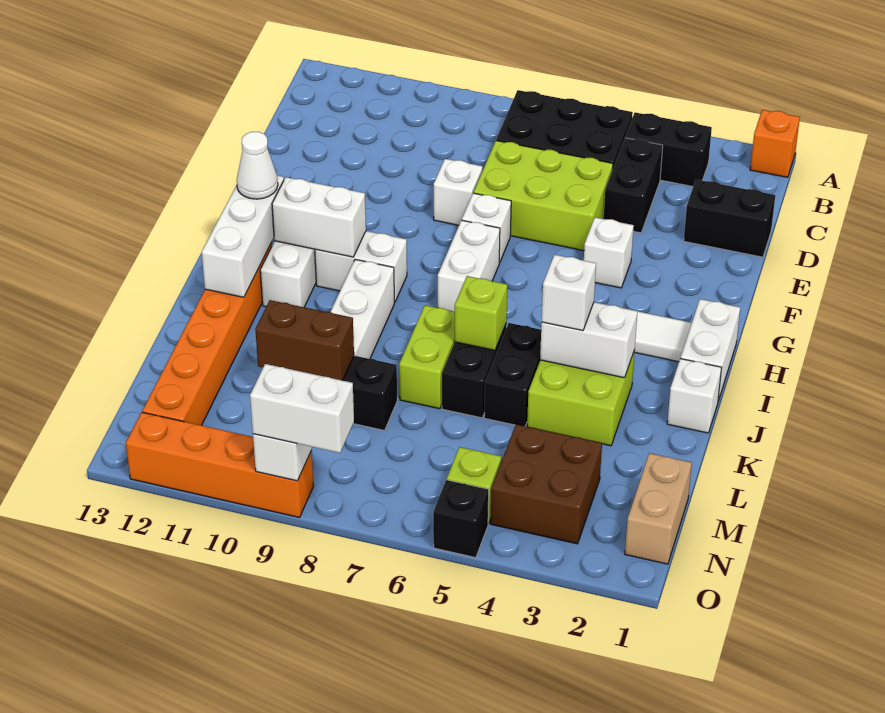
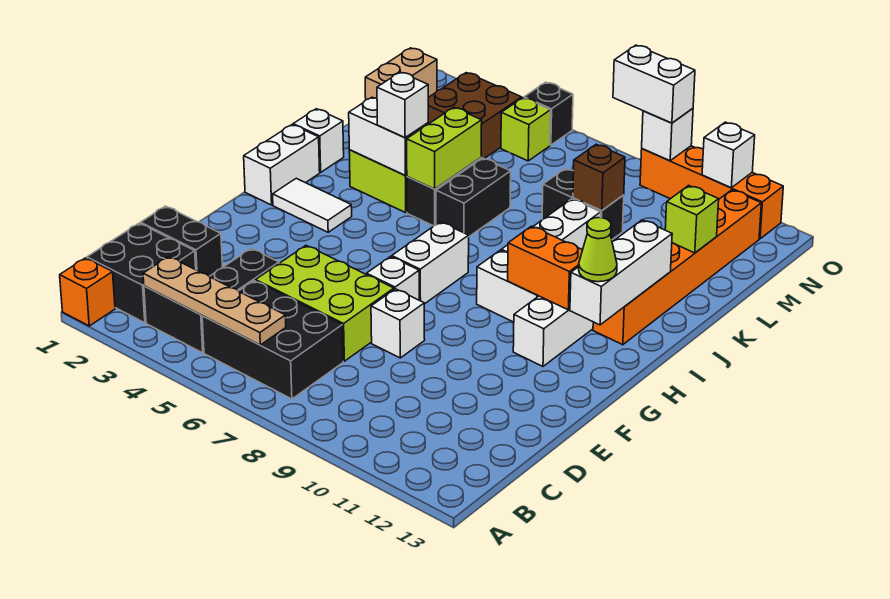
none -> black brick B1:C2 level 1
none -> tan plate B3:B6 level 2
white brick F4 level 1 -> white brick O11 level 2
white brick H10:H11 level 2 -> orange brick H10:H11 level 2
white cone H12 level 3 -> lime cone H12 level 3
lime brick J6 level 2 -> lime brick L12 level 2
lime brick J7:K7 level 1 -> lime brick J5:K5 level 2
brown brick L9:L10 level 2 -> brown brick L9 level 2

